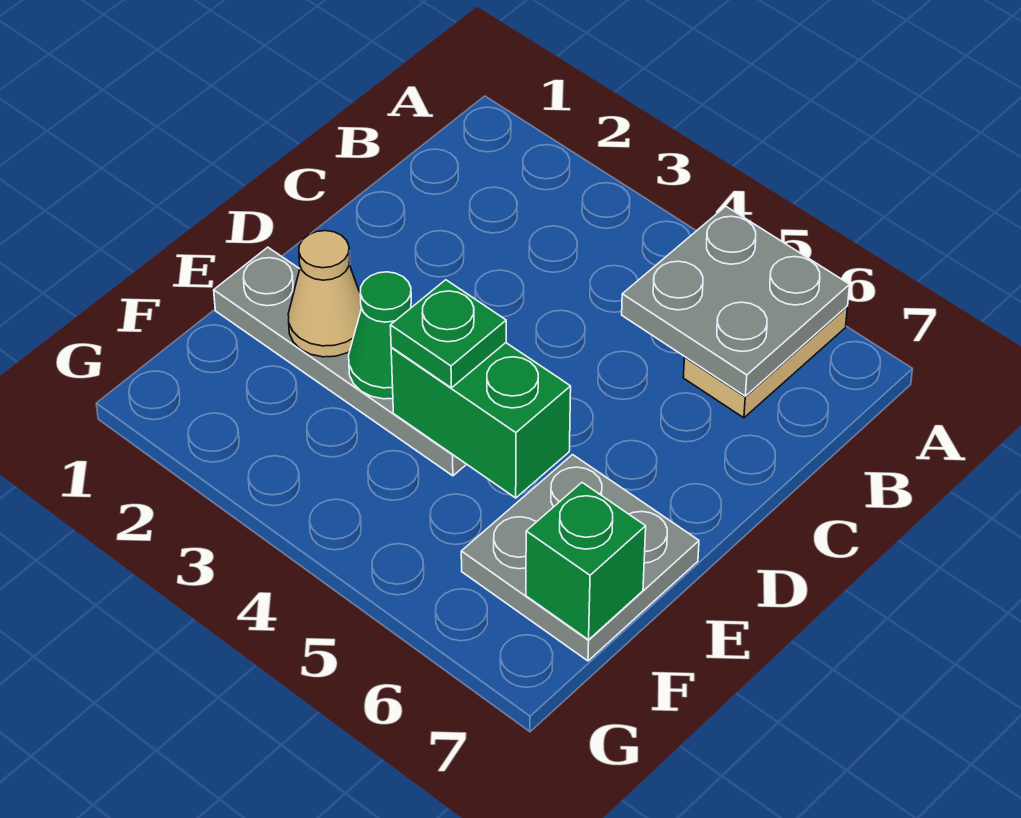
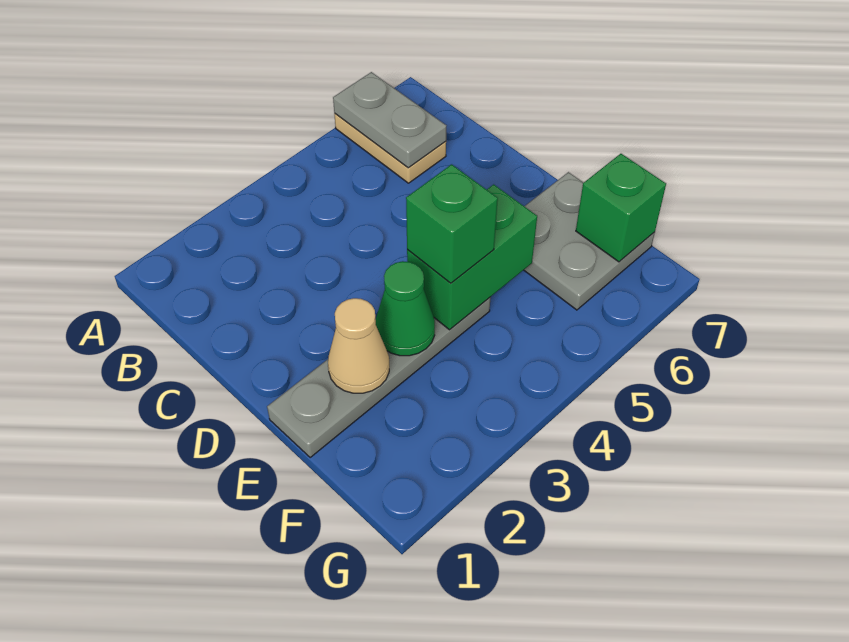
grey plate A5:B6 level 2 -> grey plate A6:B6 level 2
green plate E4 level 3 -> green brick E4 level 3

